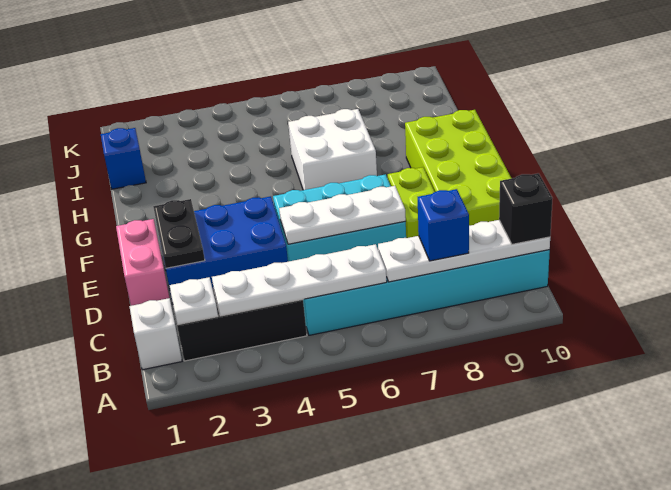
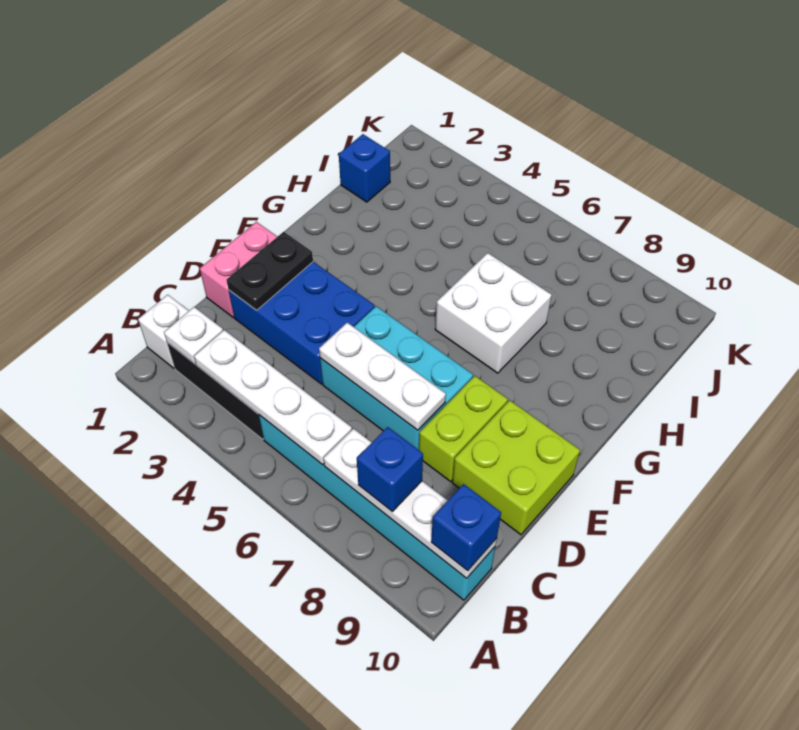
black brick B10 level 3 -> blue brick B10 level 3
lime brick D9:G10 level 1 -> lime brick D9:E10 level 1

